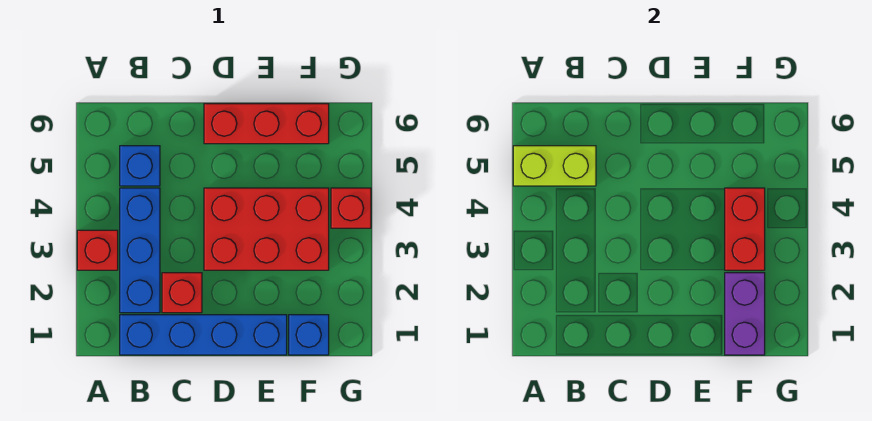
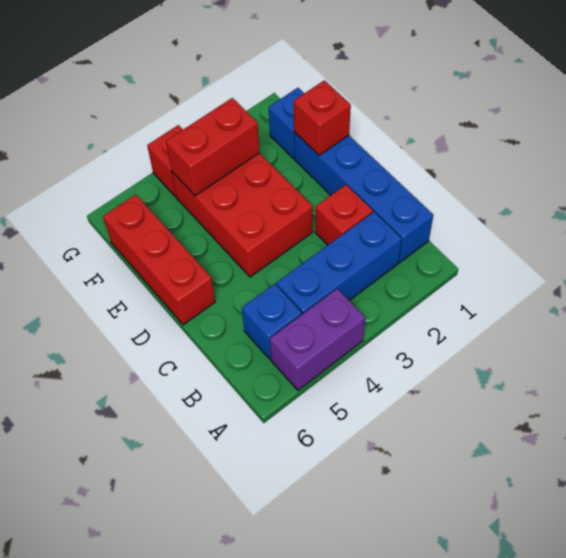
red brick A3 level 1 -> red brick E1 level 2
lime brick A5:B5 level 2 -> none
purple brick F1:F2 level 2 -> purple brick A4:A5 level 1

